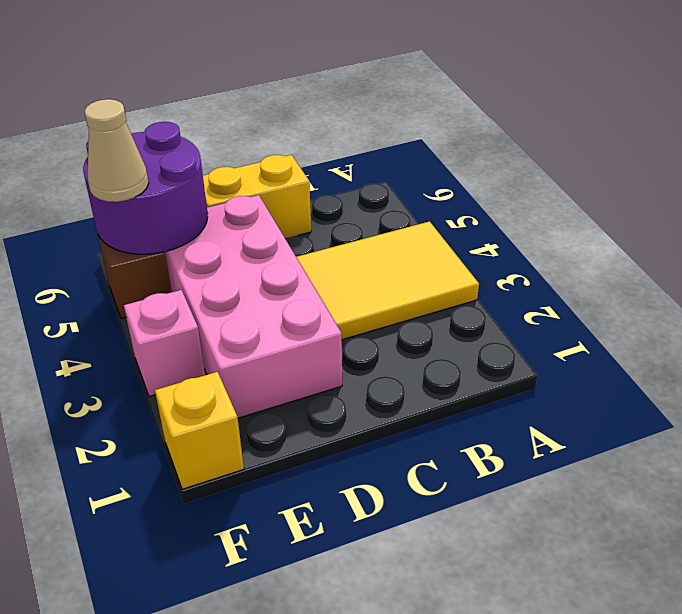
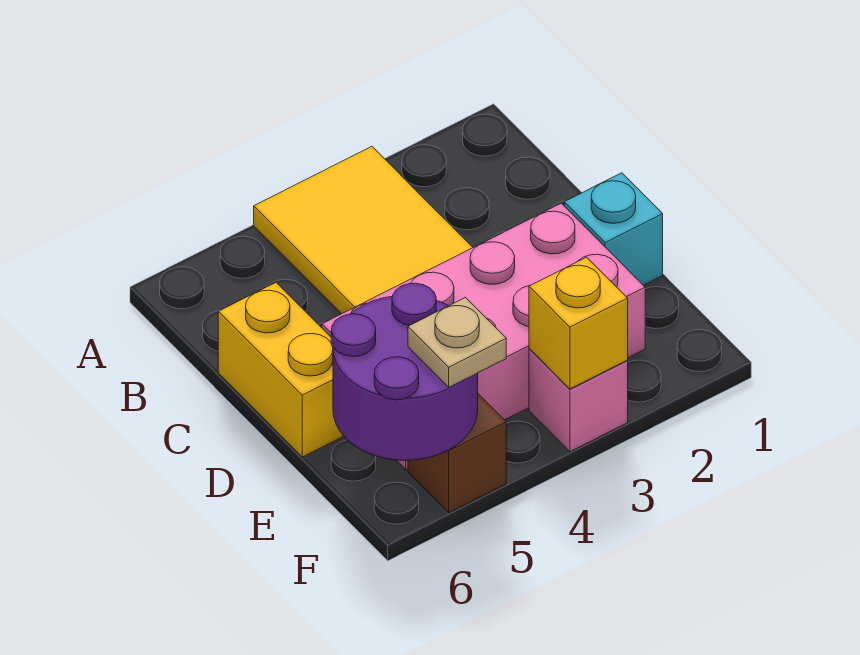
none -> cyan brick D1 level 1
yellow brick F1 level 1 -> yellow brick F3 level 2
tan cone F5 level 3 -> tan plate F5 level 3

